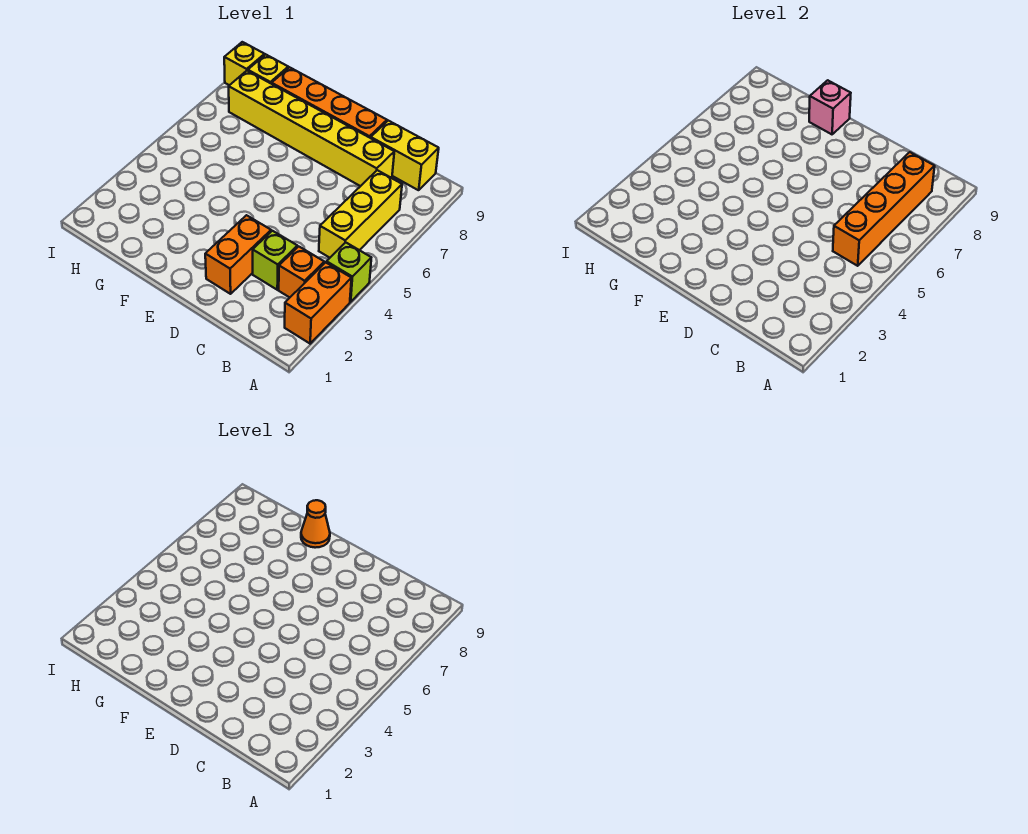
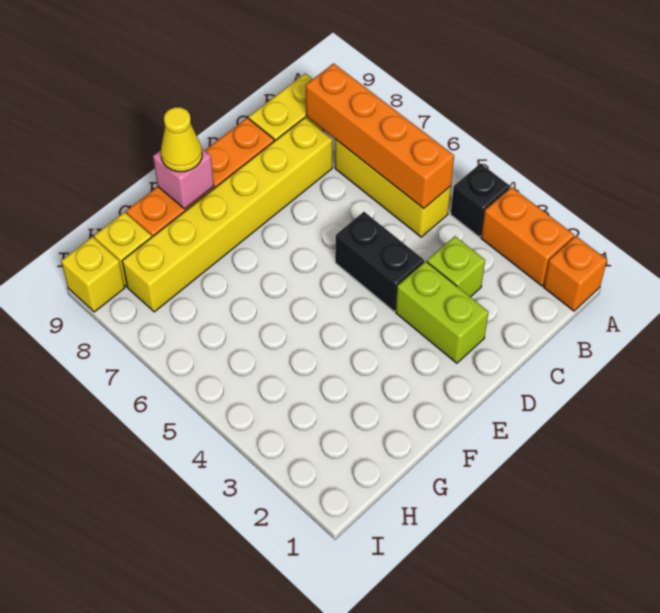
lime brick A4 level 1 -> black brick A4 level 1
orange brick B3 level 1 -> orange brick A1 level 1
orange brick D2:D3 level 1 -> lime brick D2:D3 level 1
none -> black brick D4:D5 level 1
orange cone F9 level 3 -> yellow cone F9 level 3

